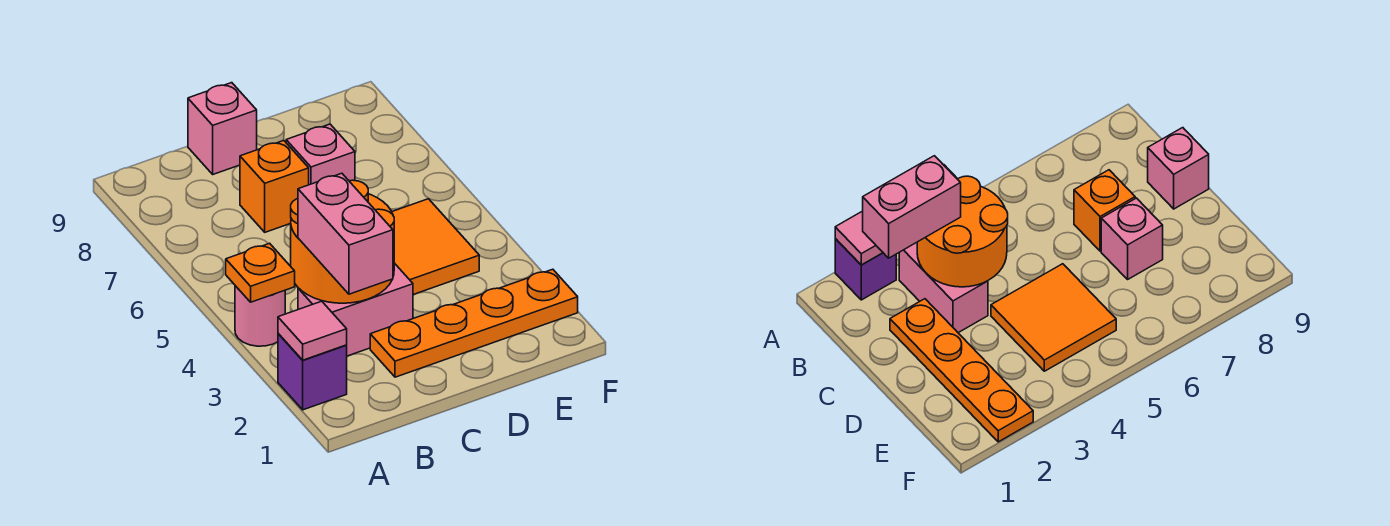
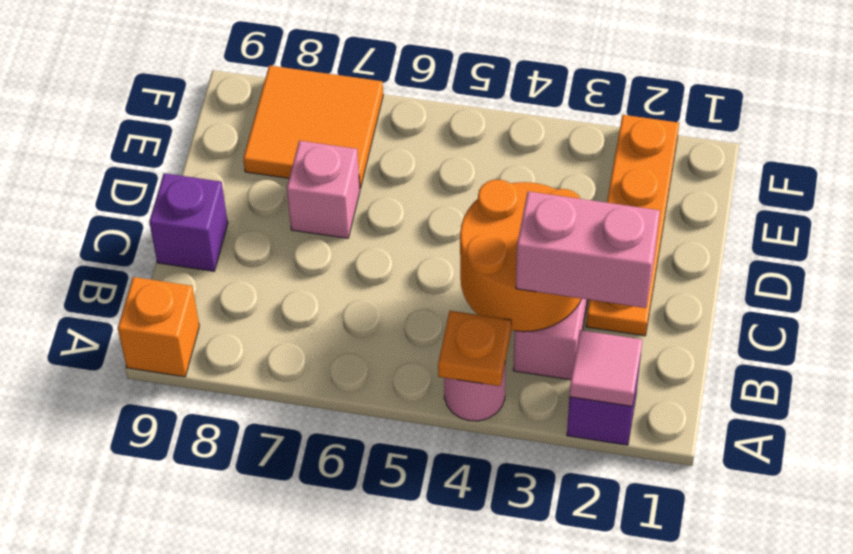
orange brick C7 level 1 -> orange brick A9 level 1
pink brick C9 level 1 -> purple brick C9 level 1
orange tile D4:E5 level 1 -> orange tile E7:F8 level 1

